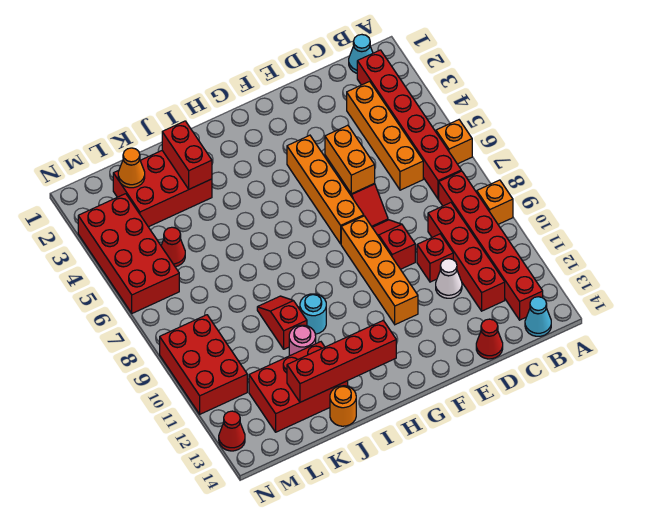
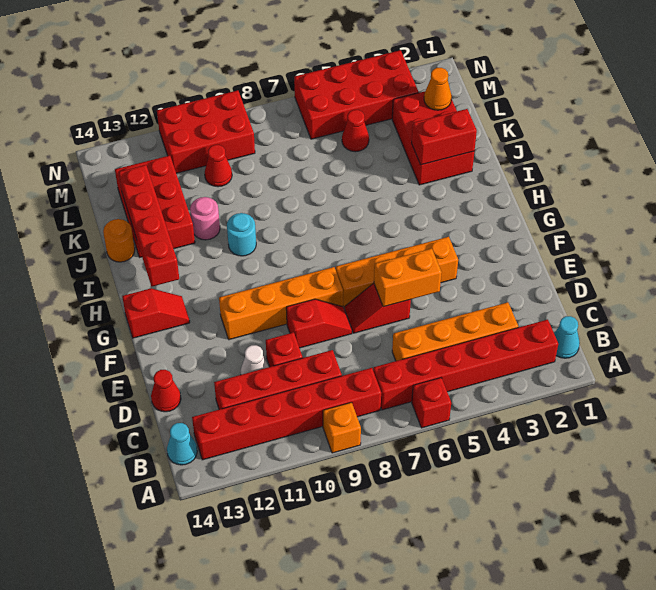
orange brick A6 level 1 -> red brick A6 level 1
red slope J9:J10 level 1 top 10 -> red slope G13:G14 level 1 top 14
red cone N13 level 1 -> red cone L10 level 1

